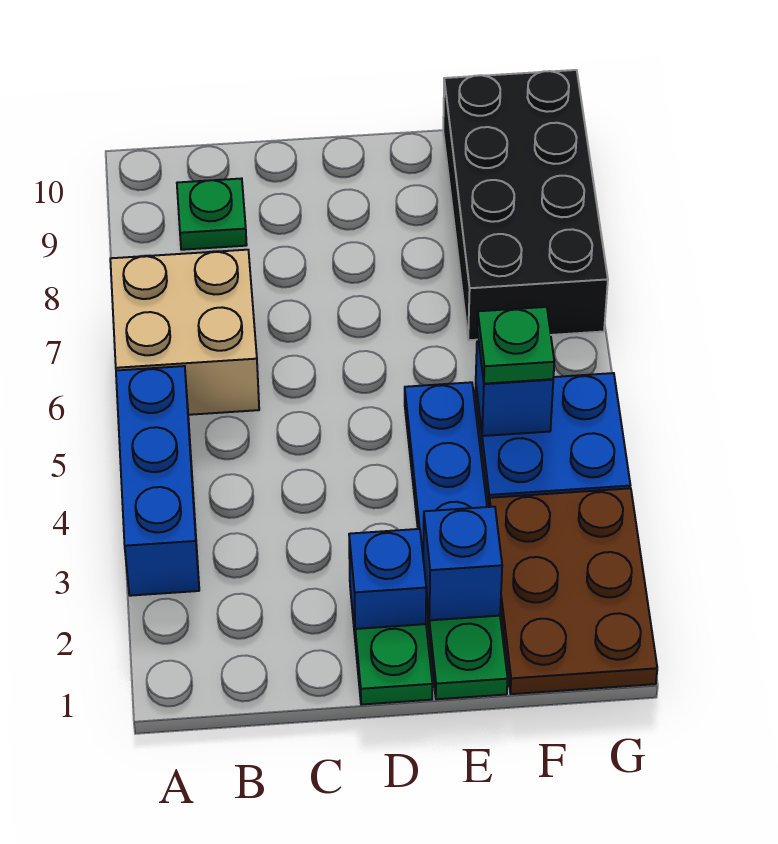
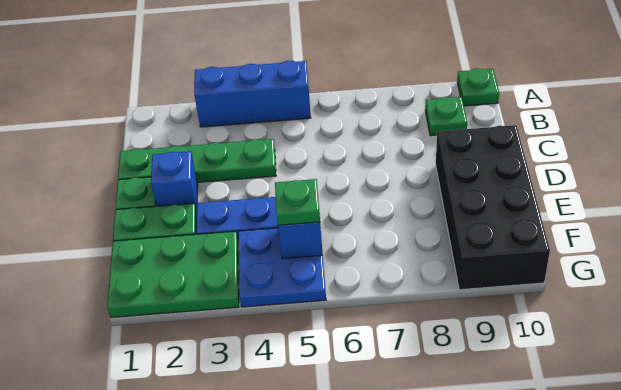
tan brick A6:B7 level 1 -> none
none -> green plate A10 level 1
none -> green plate C1:C4 level 1
blue brick E2 level 2 -> none
brown plate F1:G3 level 1 -> green plate F1:G3 level 1
black brick F7:G10 level 1 -> black brick D9:G10 level 1

